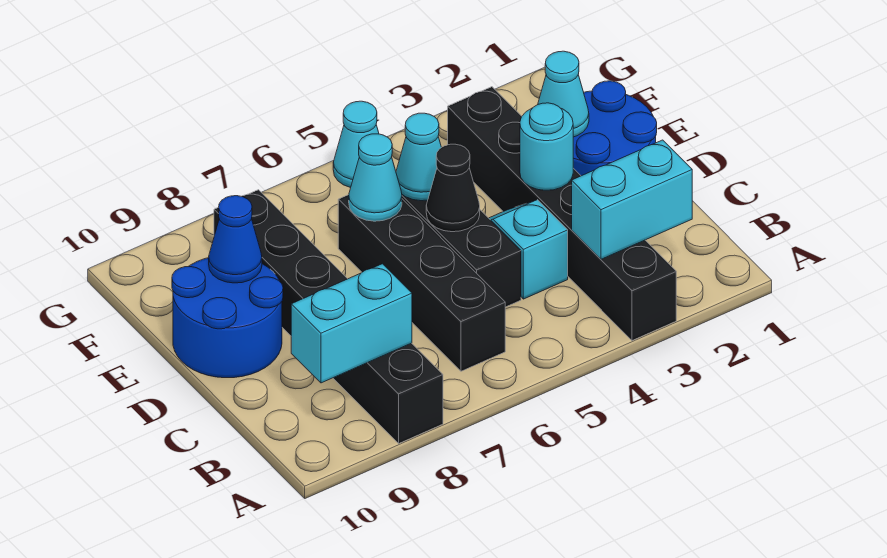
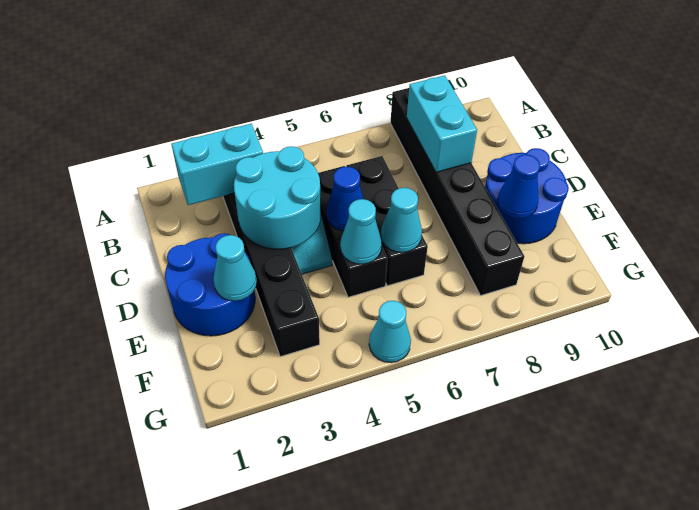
black brick B6:E6 level 1 -> black brick C6:E6 level 1
cyan brick B8:B9 level 2 -> cyan brick B8:C8 level 2
cyan round brick D3 level 2 -> cyan round brick C3:D4 level 2
black cone D5 level 2 -> blue cone D5 level 2

